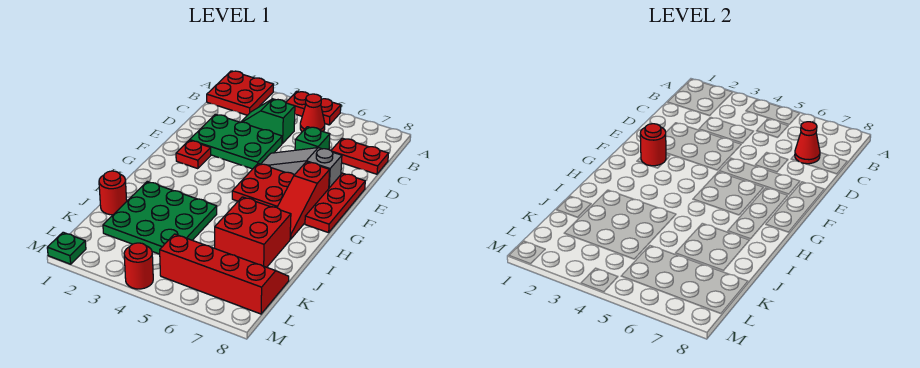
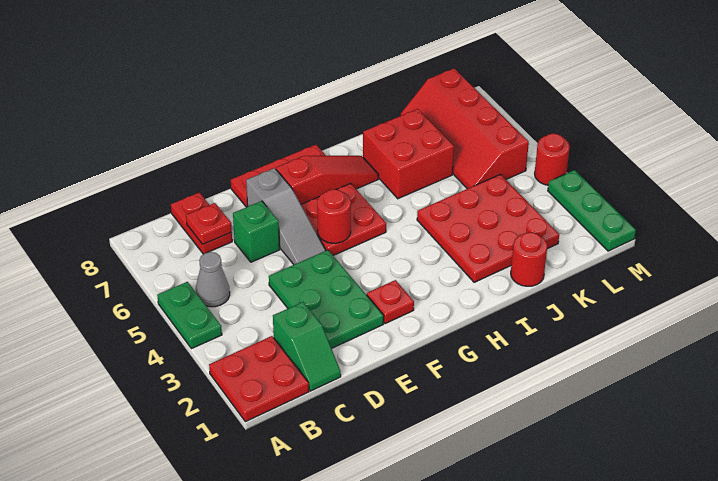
red plate A4:A5 level 1 -> green plate A4:A5 level 1
red cone B5 level 1 -> grey cone B5 level 1
green slope C3:C4 level 1 top 4 -> green slope C1:C2 level 1 top 2
red cone C7 level 2 -> red plate C7 level 2
red round brick F2 level 2 -> red round brick F5 level 2
green plate I2:K4 level 1 -> red plate I2:K4 level 1
green plate M1 level 1 -> green plate M1:M3 level 1

